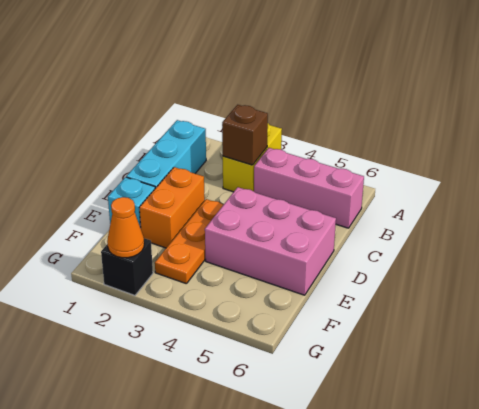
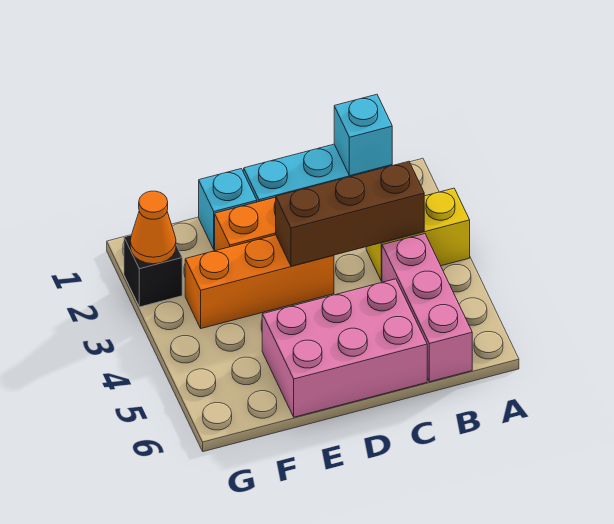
none -> cyan brick B1 level 2
brown brick B3 level 2 -> brown brick B3:D3 level 2
orange plate D3:F3 level 1 -> orange brick D3:F3 level 1
pink brick D4:E6 level 1 -> pink brick C5:E6 level 1

